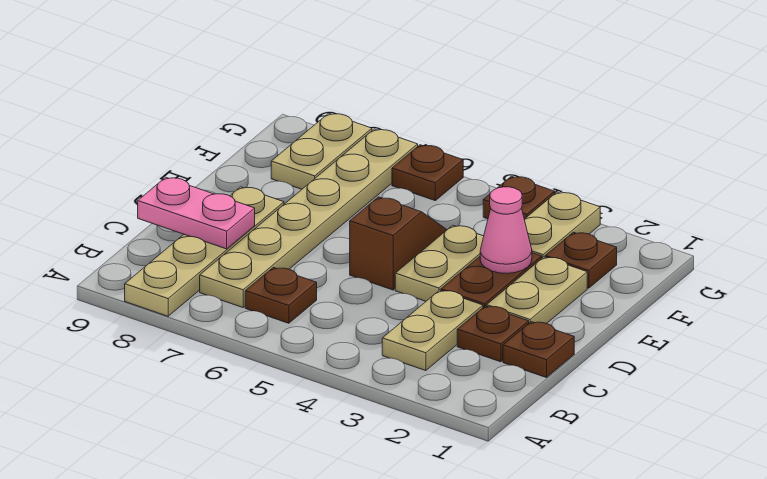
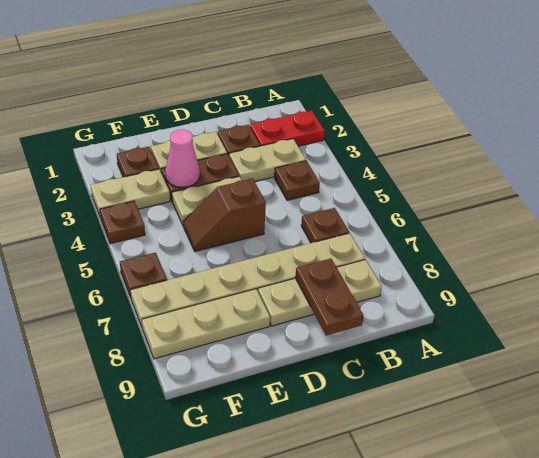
none -> red plate A2:B2 level 1
tan plate A8:D8 level 1 -> tan plate B8:D8 level 1
brown plate C1 level 1 -> brown plate B4 level 1
pink plate C8:C9 level 2 -> brown plate C8:C9 level 2
tan plate F8:G8 level 1 -> tan plate E8:G8 level 1

